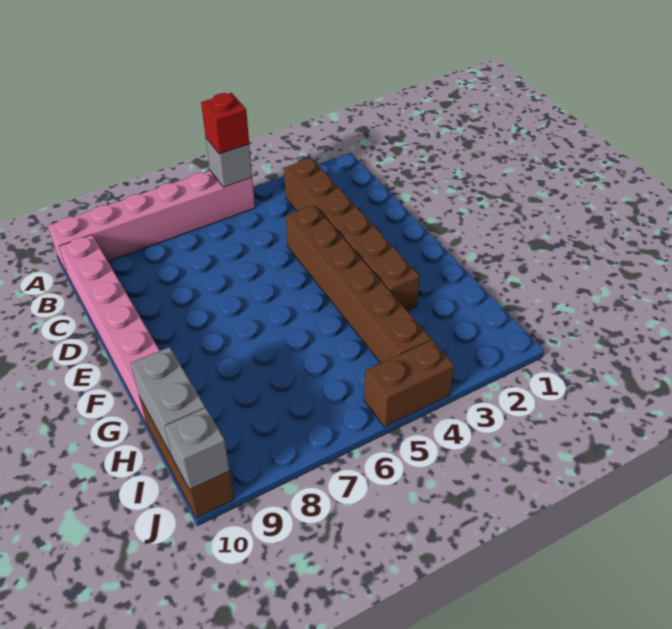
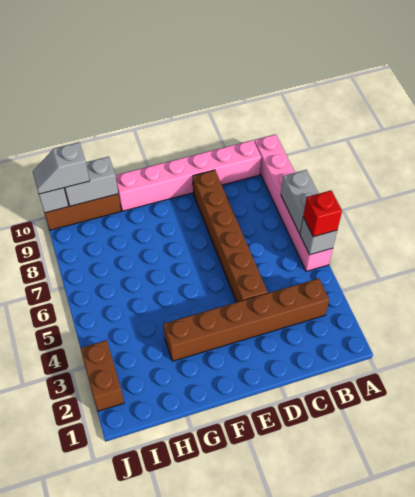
none -> grey brick A6:A7 level 2
brown brick D4:I4 level 1 -> brown brick D4:D9 level 1
none -> grey slope I10:J10 level 3 top I
brown brick J4:J5 level 1 -> brown brick J2:J3 level 1

